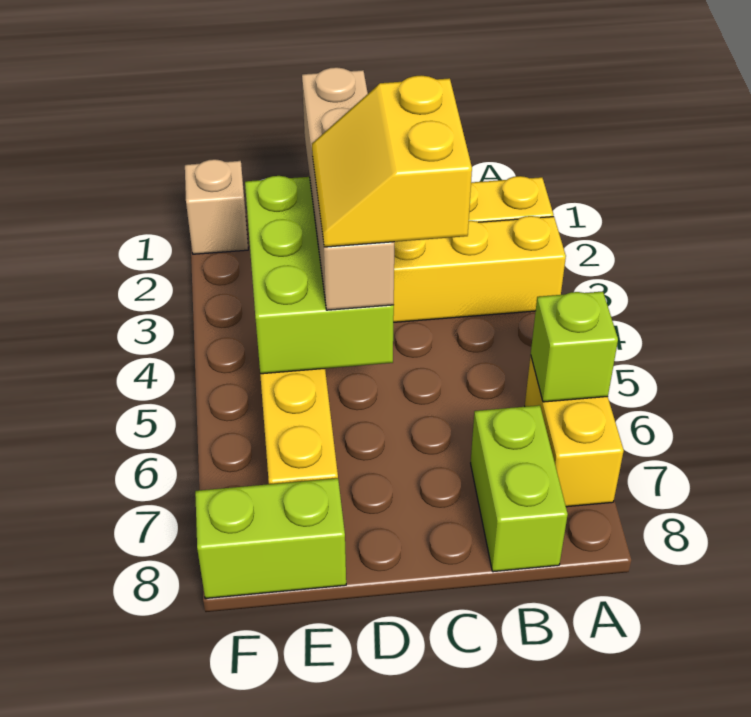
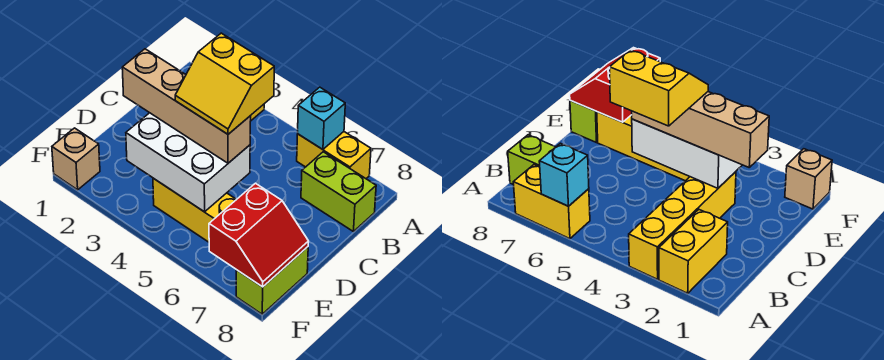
lime brick A6 level 2 -> cyan brick A6 level 2
lime brick D3:E5 level 2 -> white brick D3:E5 level 2
none -> red slope E7:F8 level 2 top 7

